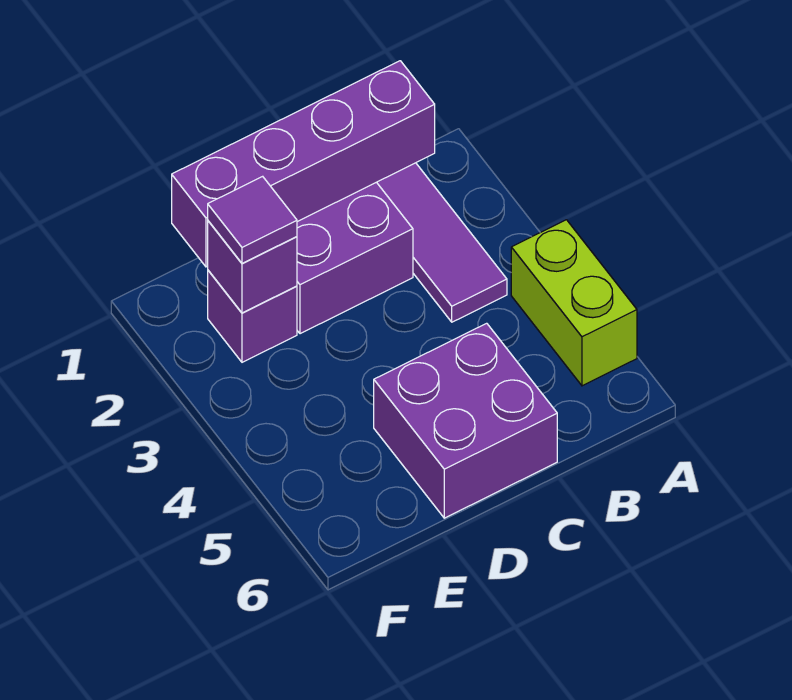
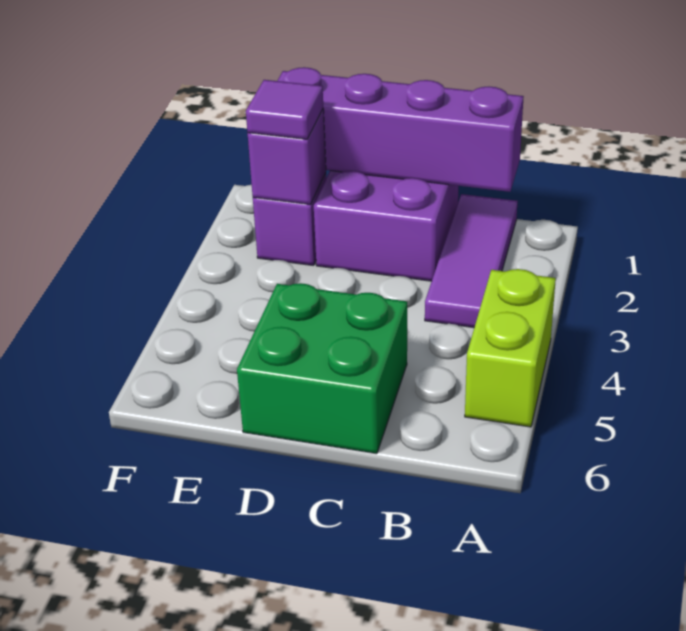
purple brick C5:D6 level 1 -> green brick C5:D6 level 1

